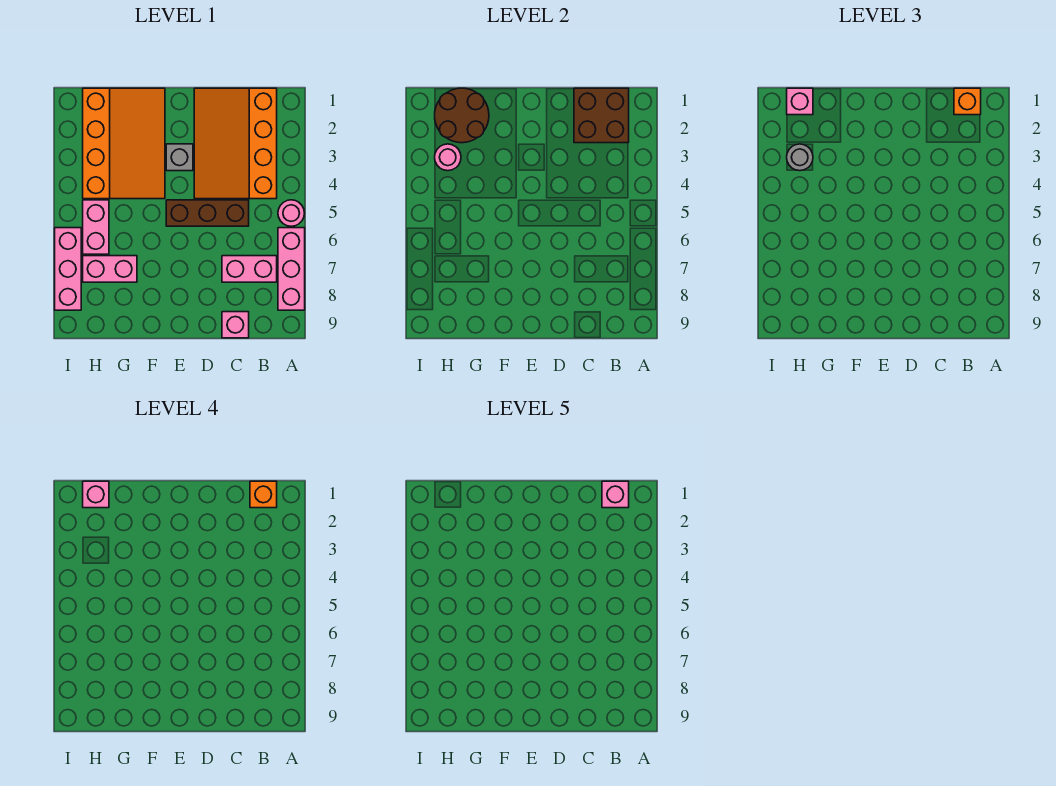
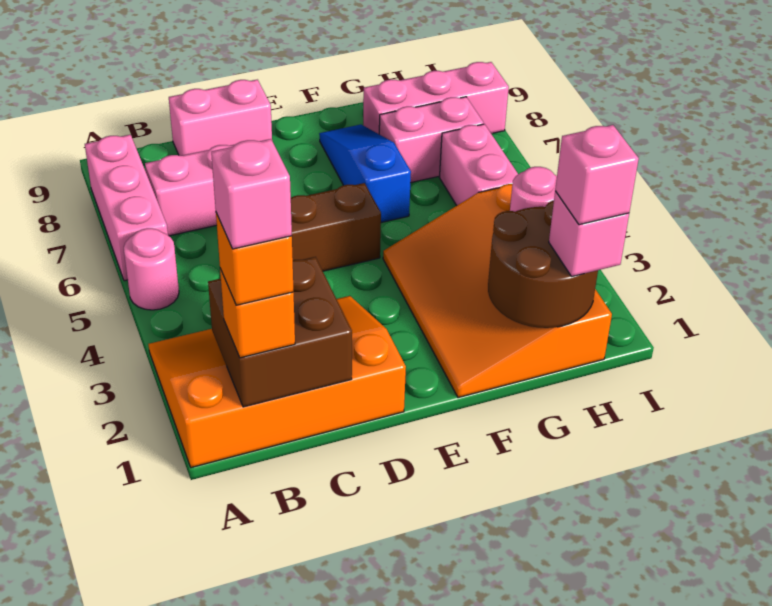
orange slope B1:D4 level 1 top B -> orange slope A1:D3 level 1 top 1
pink brick C9 level 1 -> pink brick C9:D9 level 1
grey brick E3 level 1 -> none
none -> blue slope F6:F8 level 1 top 6
grey round brick H3 level 3 -> none
pink brick I6:I8 level 1 -> pink brick G8:I8 level 1

